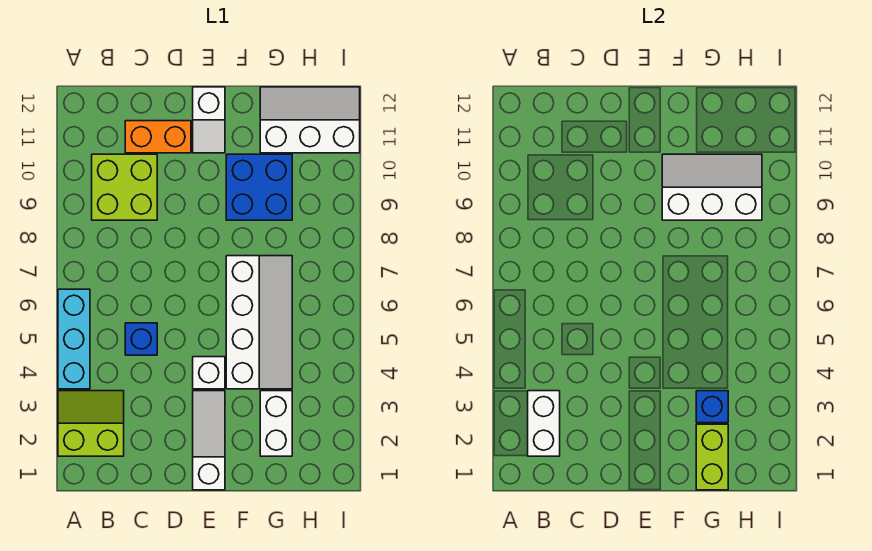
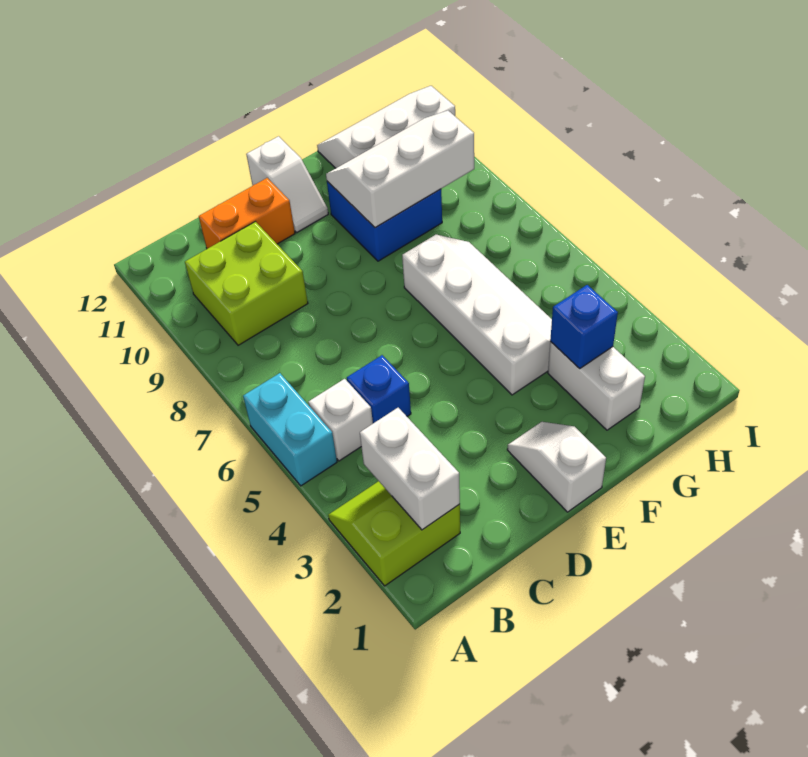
cyan brick A4:A6 level 1 -> cyan brick A5:A6 level 1
white slope E1:E3 level 1 top 1 -> white slope E1:E2 level 1 top 1
white brick E4 level 1 -> white brick B5 level 1
lime brick G1:G2 level 2 -> none

